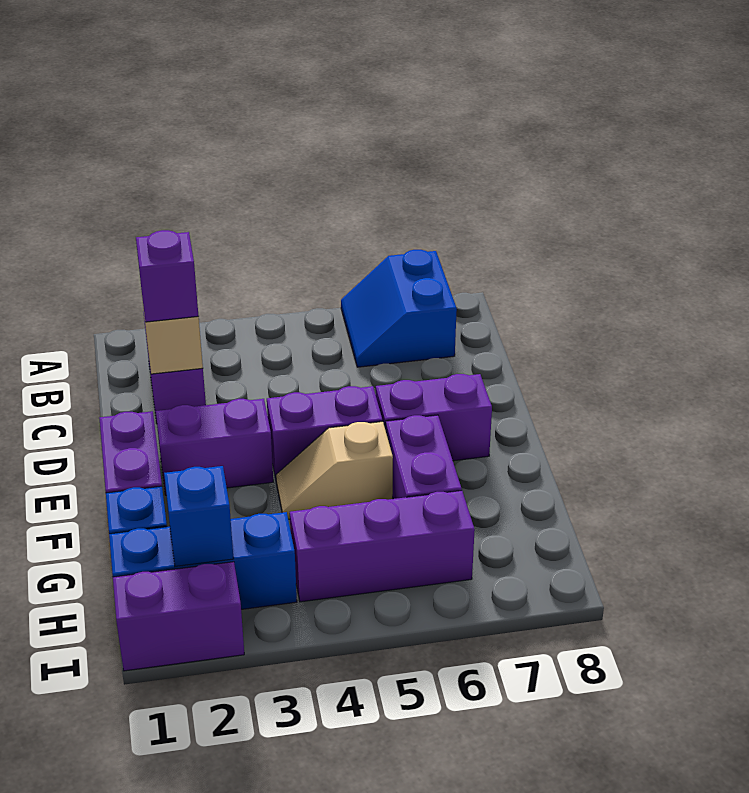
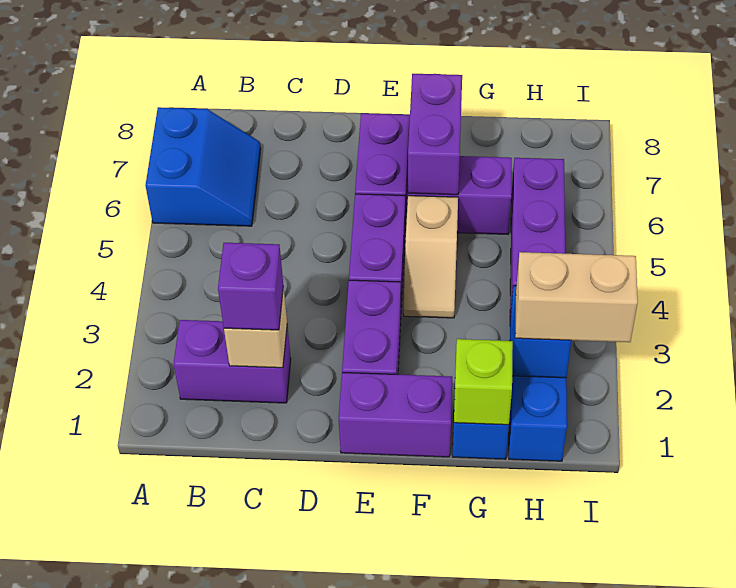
blue slope A6:B7 level 1 top 7 -> blue slope A6:B7 level 1 top A
none -> lime brick G1 level 2
none -> tan brick H2:I2 level 3
purple brick I1:I2 level 1 -> purple brick F6:F7 level 2

